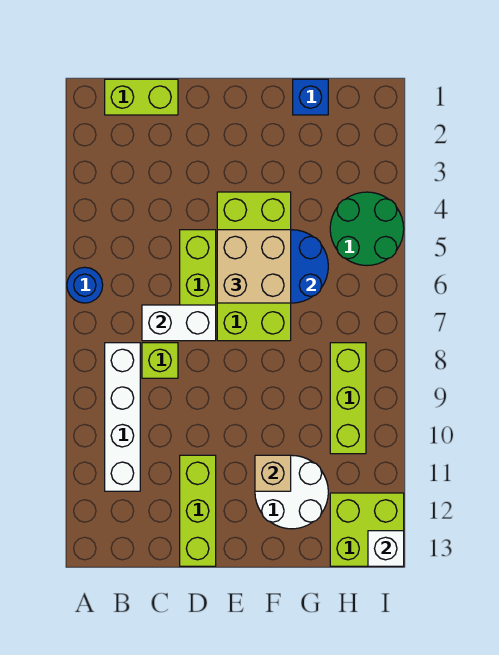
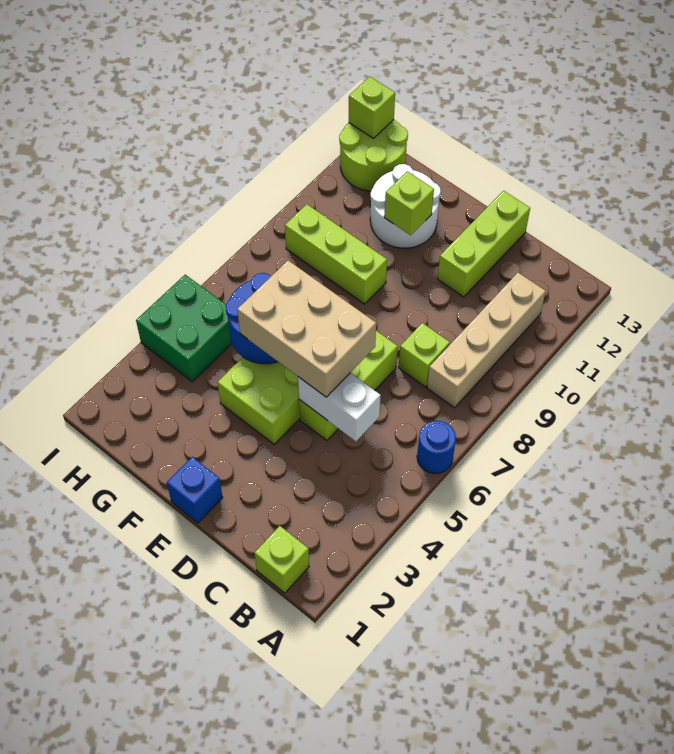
lime brick B1:C1 level 1 -> lime brick B1 level 1
white brick B8:B11 level 1 -> tan brick B8:B11 level 1
white brick C7:D7 level 2 -> white brick C5:D5 level 2
tan brick E5:F6 level 3 -> tan brick D5:F6 level 3
tan brick F11 level 2 -> lime brick F11 level 2
blue brick G1 level 1 -> blue brick E1 level 1
green round brick H4:I5 level 1 -> green brick H4:I5 level 1
lime brick H8:H10 level 1 -> lime brick F9:H9 level 1
lime brick H12:I13 level 1 -> lime round brick H12:I13 level 1
white brick I13 level 2 -> lime brick I13 level 2

